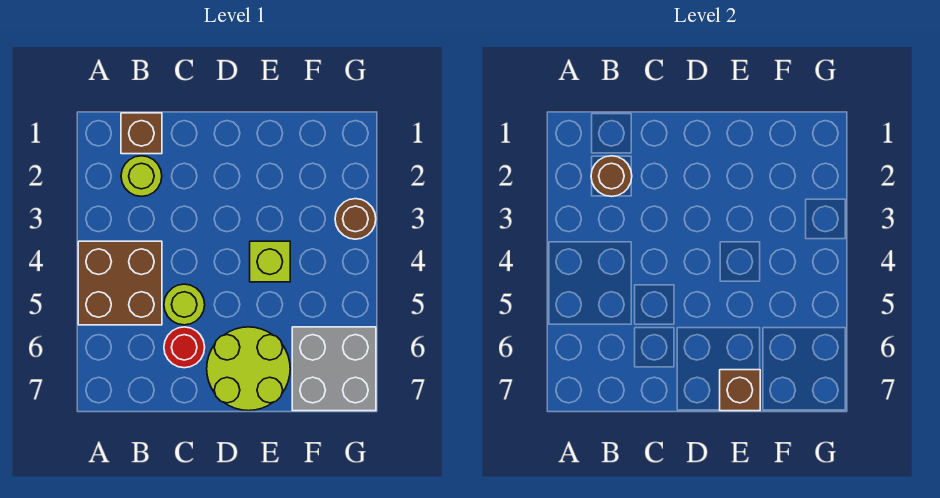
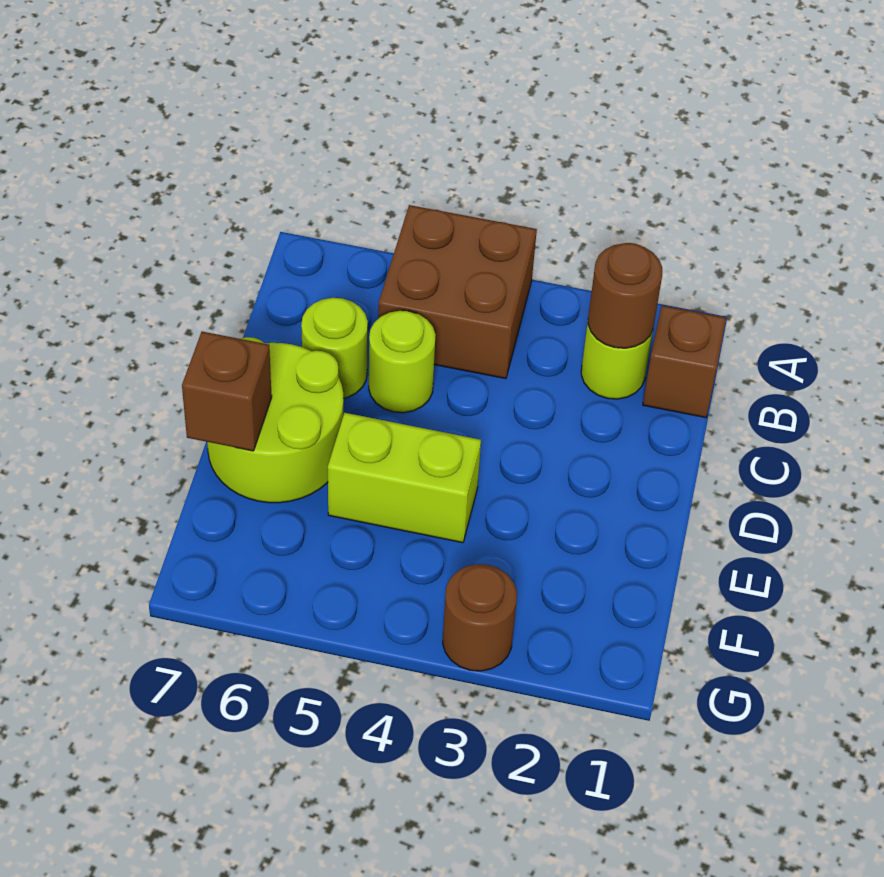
red round brick C6 level 1 -> lime round brick C6 level 1
lime brick E4 level 1 -> lime brick E4:E5 level 1
grey brick F6:G7 level 1 -> none

